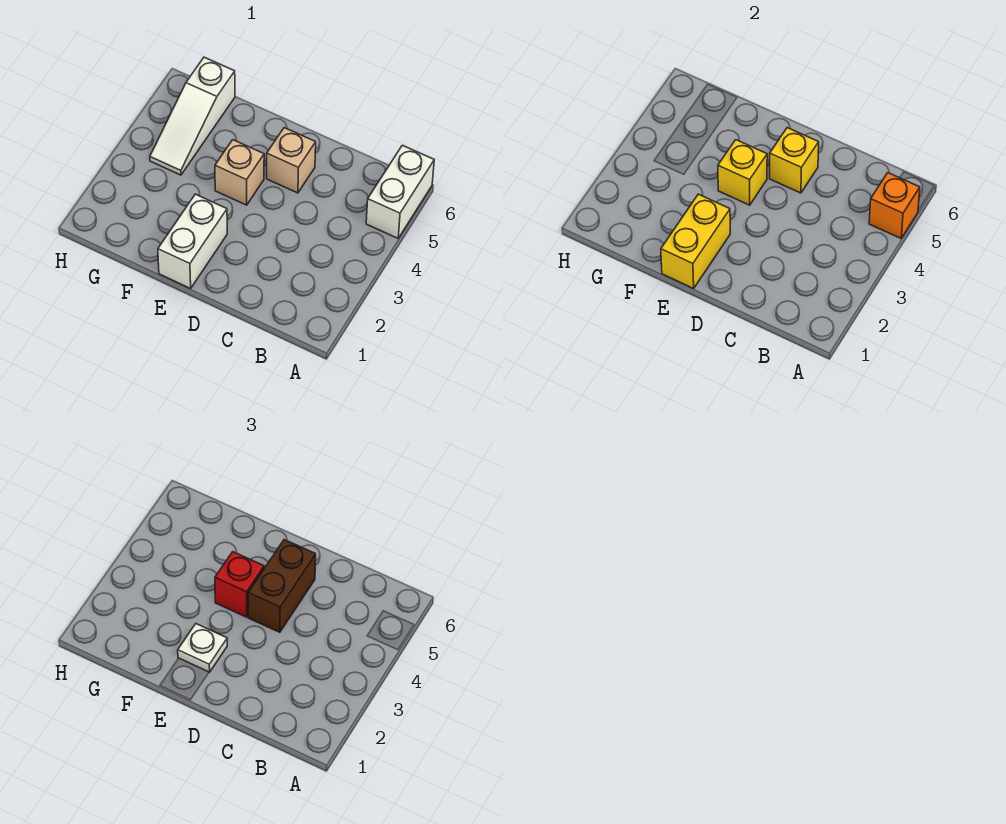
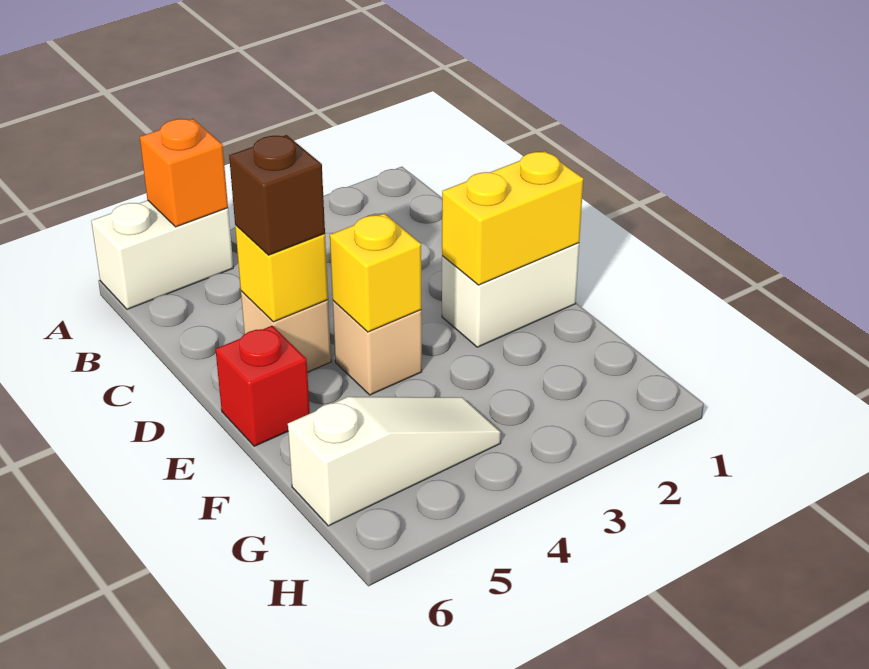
brown brick D4:D5 level 3 -> brown brick D5 level 3
white plate E2 level 3 -> none
red brick E4 level 3 -> red brick E6 level 1

